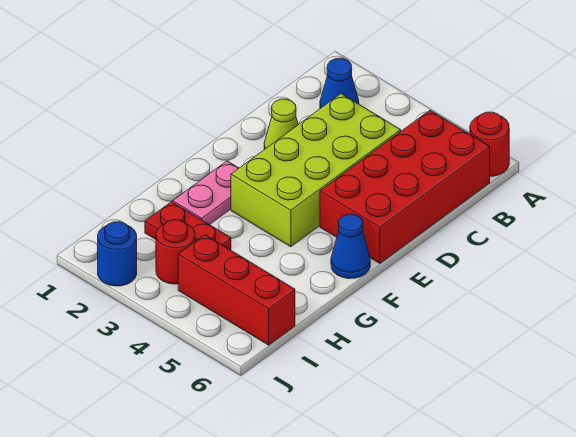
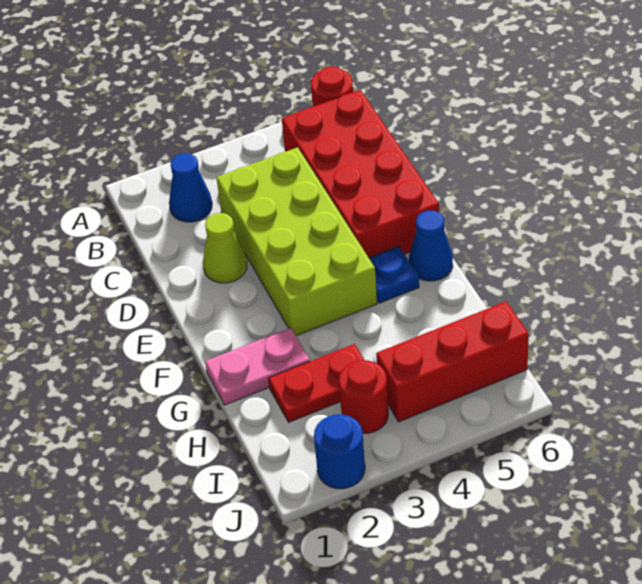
pink plate F2:G2 level 1 -> pink plate G1:G2 level 1
none -> blue plate F5 level 1

